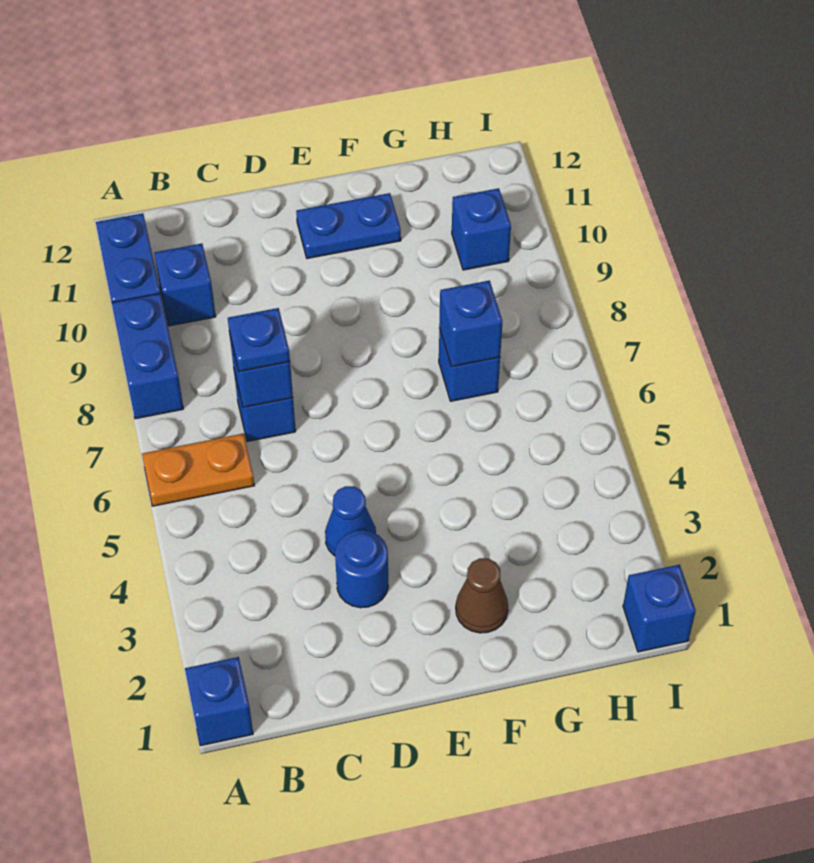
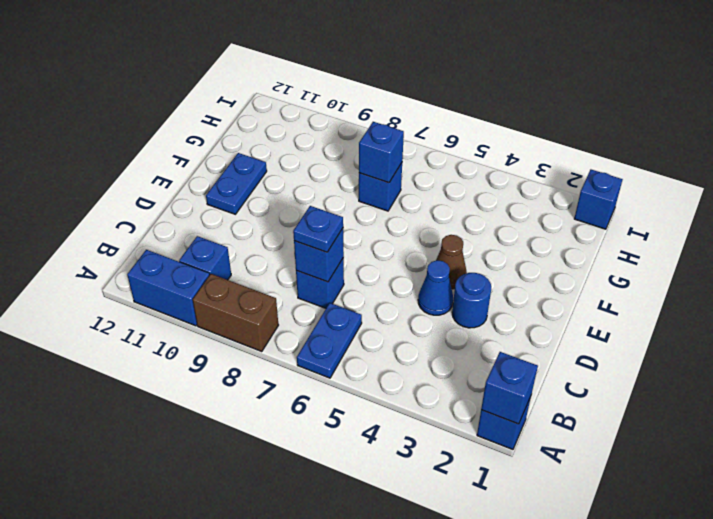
orange plate A6:B6 level 1 -> blue plate A6:B6 level 1
blue brick A8:A9 level 1 -> brown brick A8:A9 level 1
brown cone F2 level 1 -> brown cone E4 level 1
blue brick H10 level 1 -> blue brick A1 level 2

